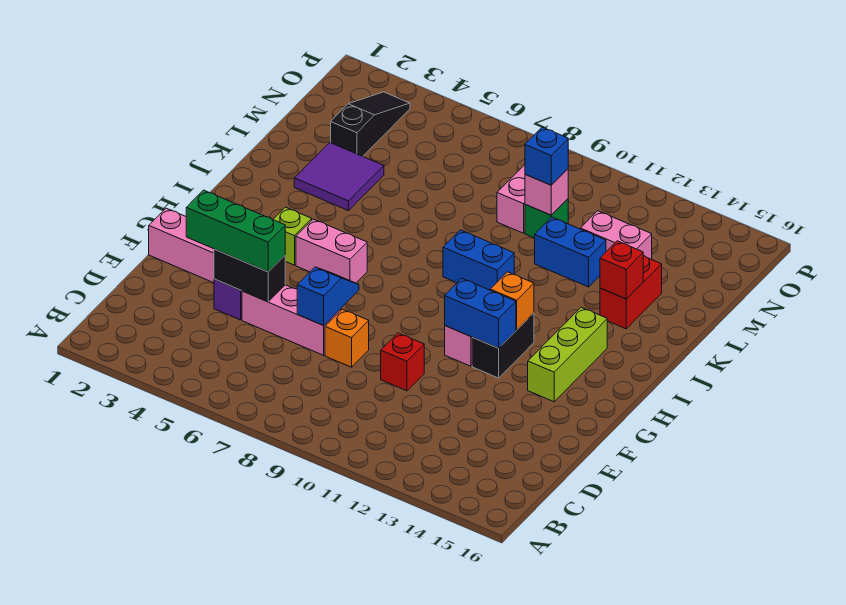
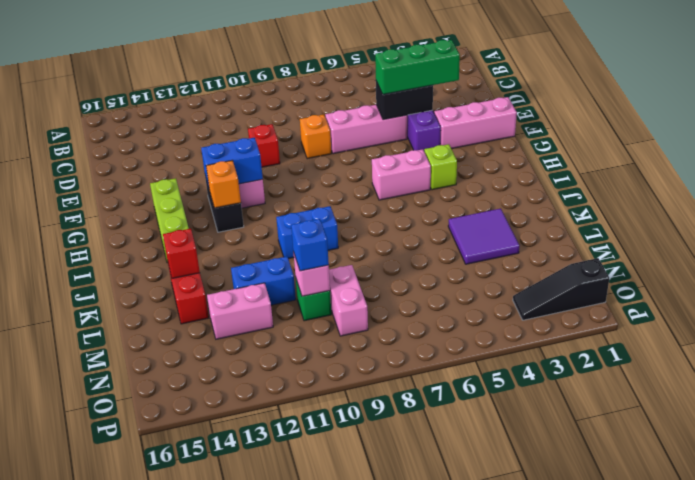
blue slope E7:F7 level 2 top E -> none
black slope M3:O3 level 1 top M -> black slope O1:O3 level 1 top 1

